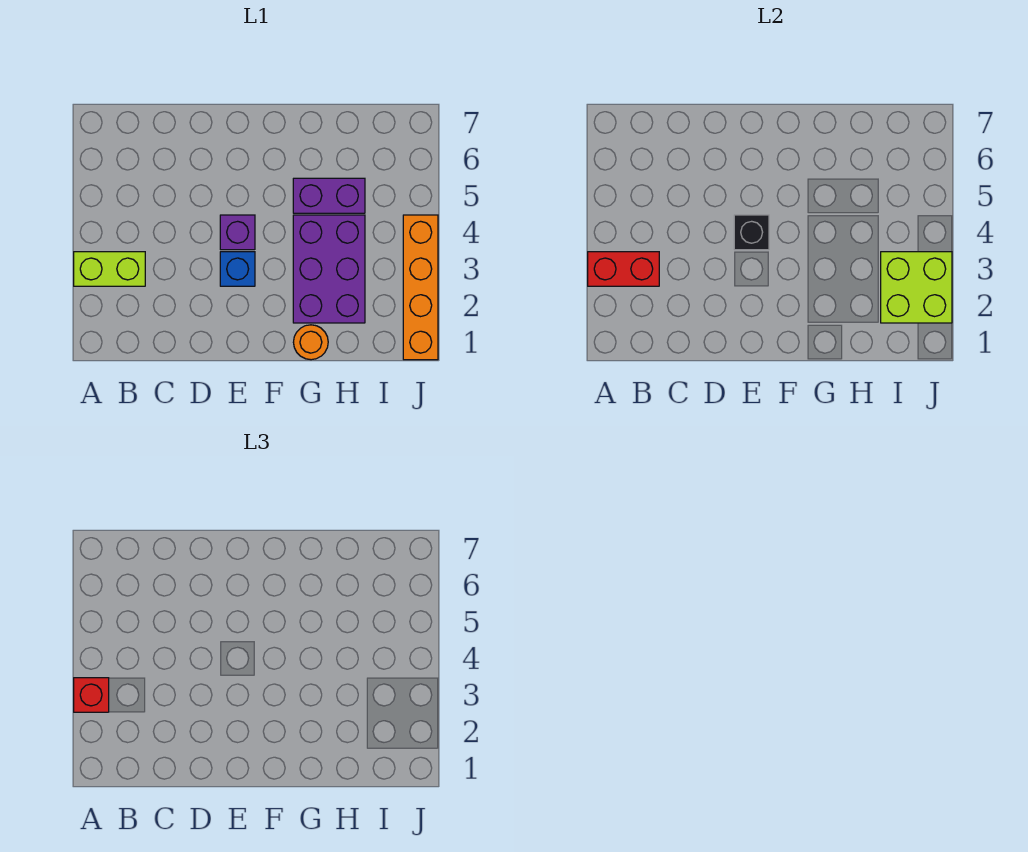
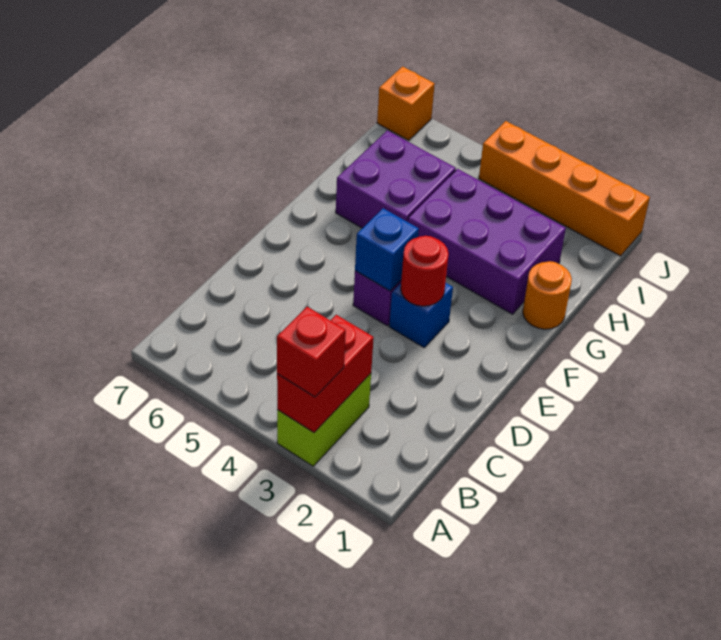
none -> red round brick E3 level 2
black brick E4 level 2 -> blue brick E4 level 2
purple brick G5:H5 level 1 -> purple brick G5:H6 level 1
lime brick I2:J3 level 2 -> none
none -> orange brick J7 level 1

